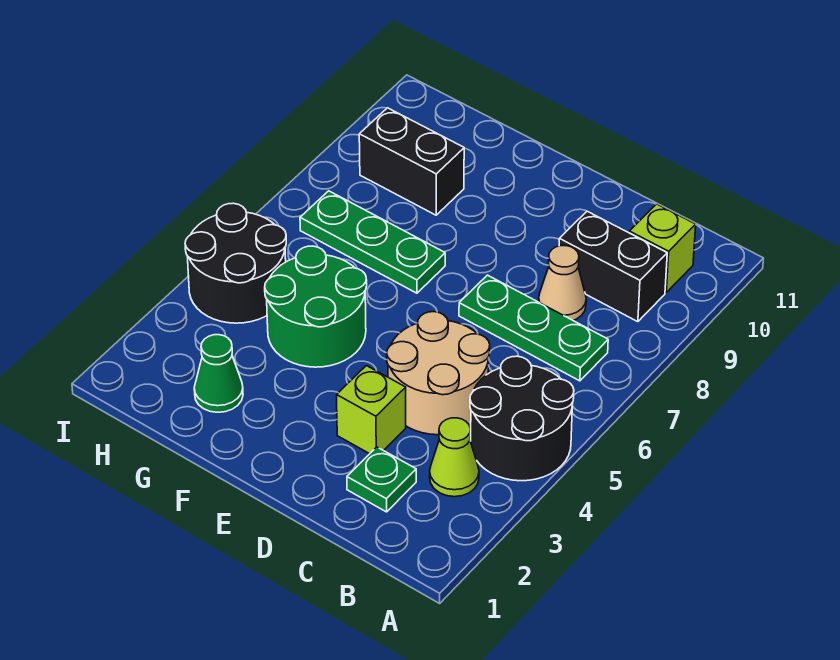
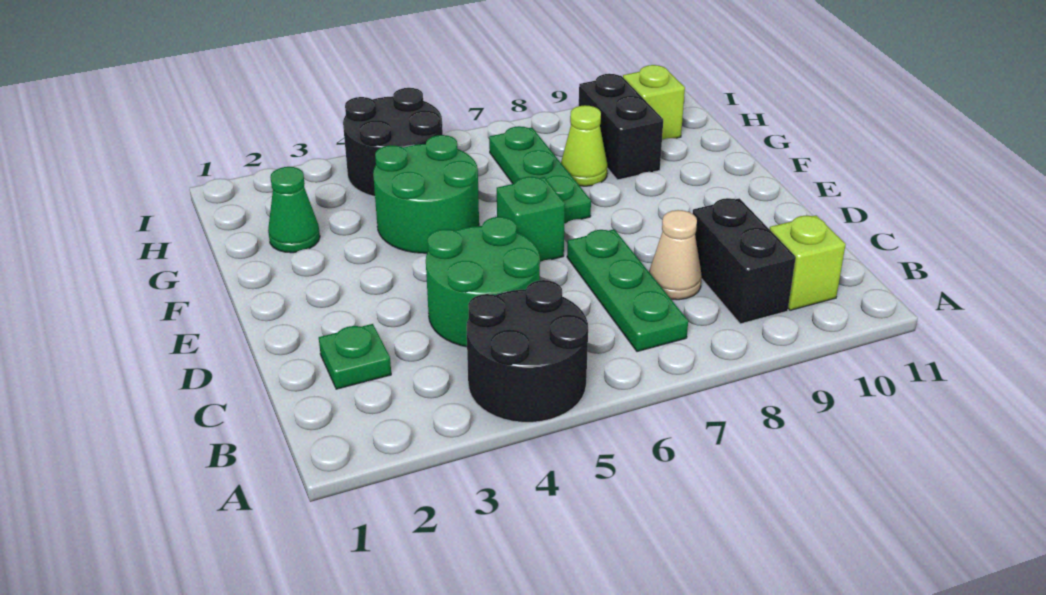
lime cone B3 level 1 -> lime cone G8 level 1
tan round brick C4:D5 level 1 -> green round brick C4:D5 level 1
lime brick D3 level 1 -> lime brick H10 level 1
none -> green brick E6 level 1

